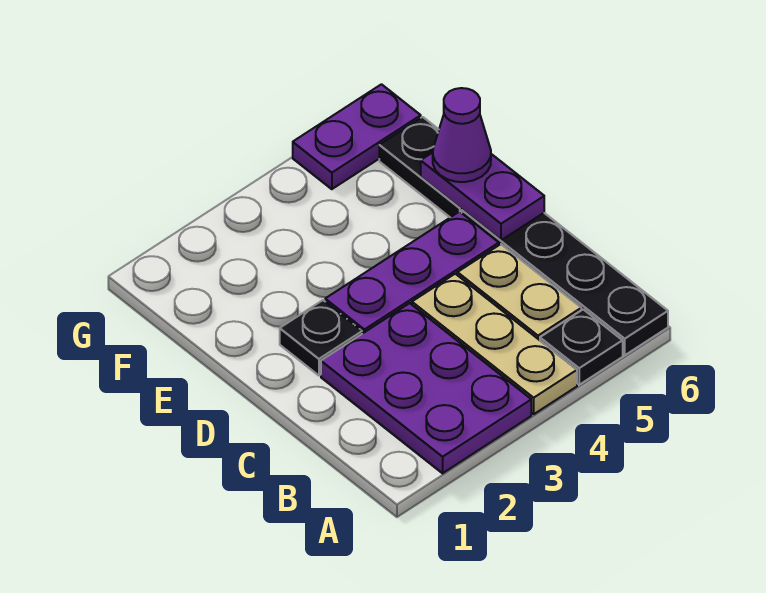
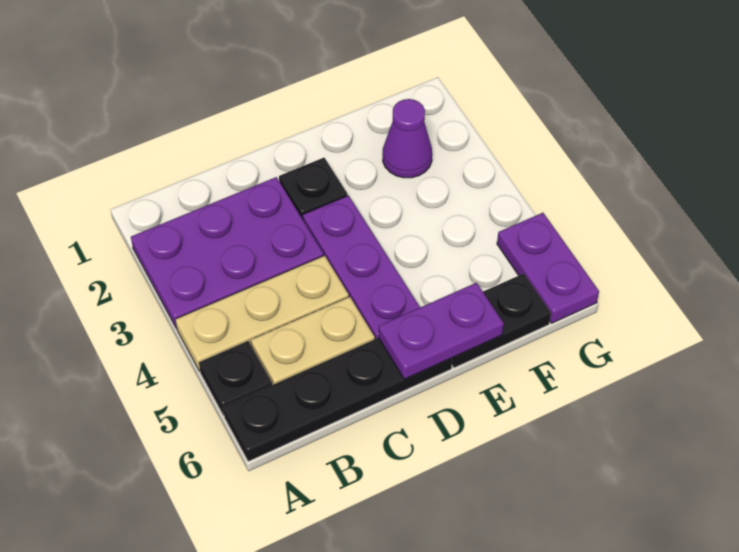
purple cone E6 level 3 -> purple cone F2 level 1

